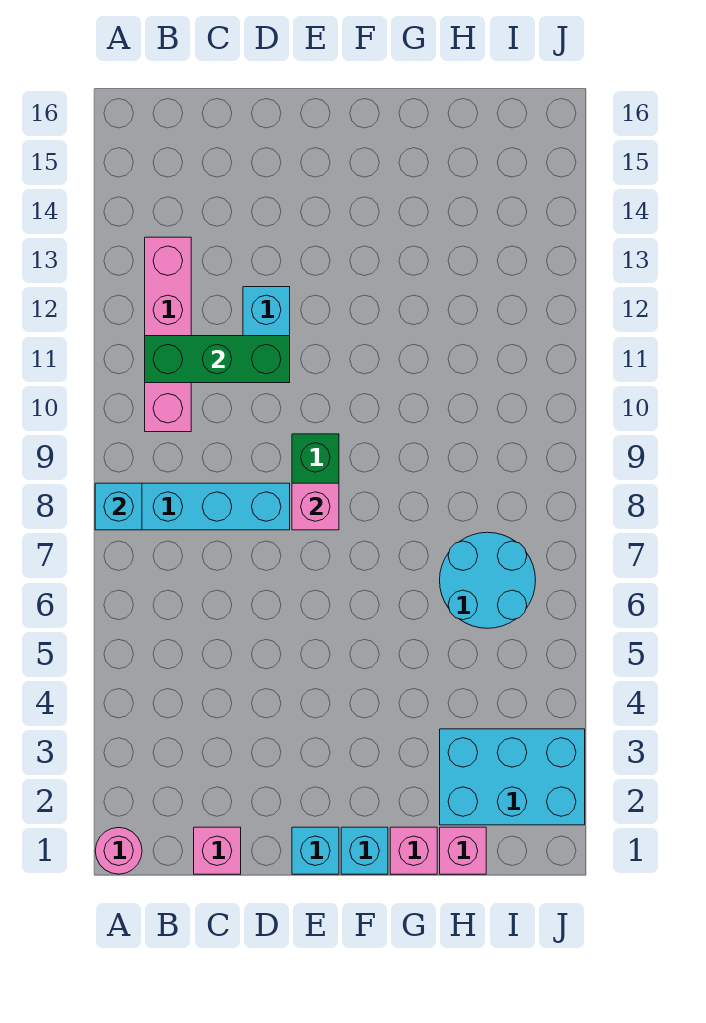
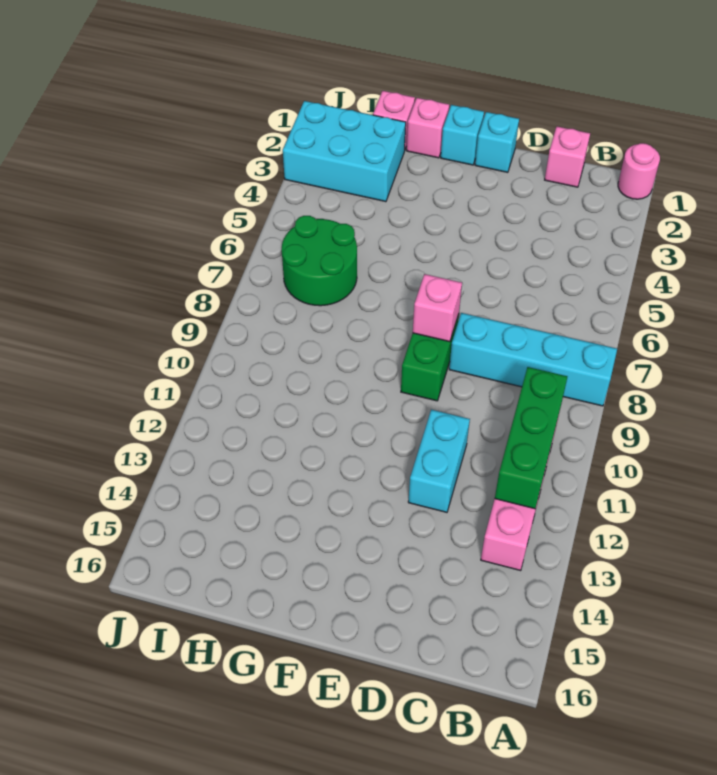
cyan brick A8 level 2 -> none
green brick B11:D11 level 2 -> green brick B10:B12 level 2
cyan round brick H6:I7 level 1 -> green round brick H6:I7 level 1

